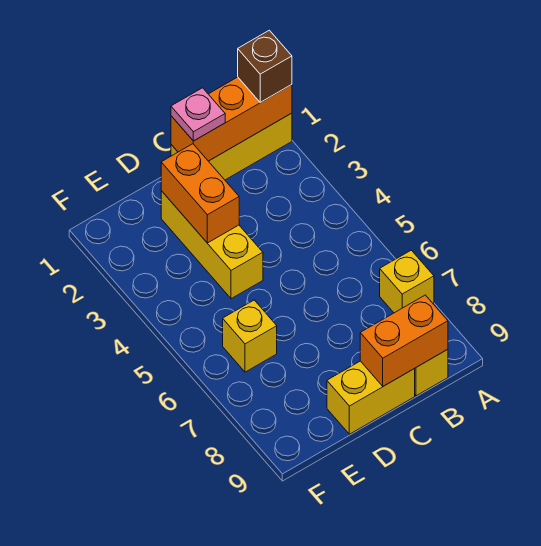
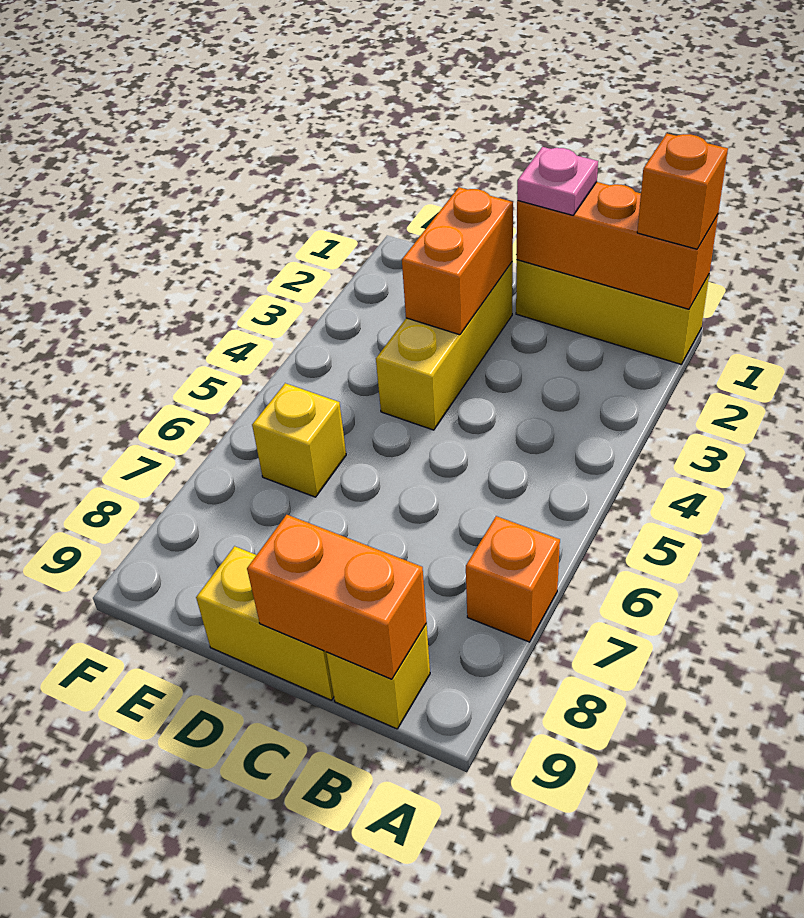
brown brick A1 level 3 -> orange brick A1 level 3
yellow brick A7 level 1 -> orange brick A7 level 1

